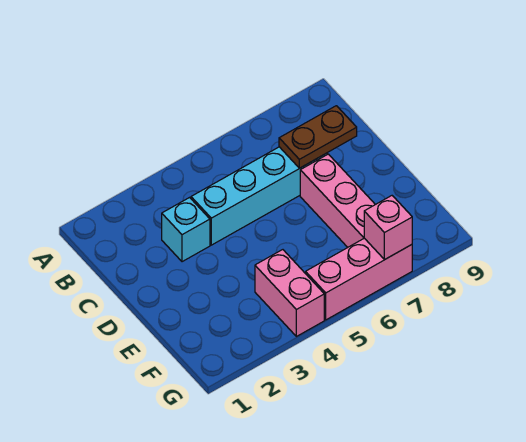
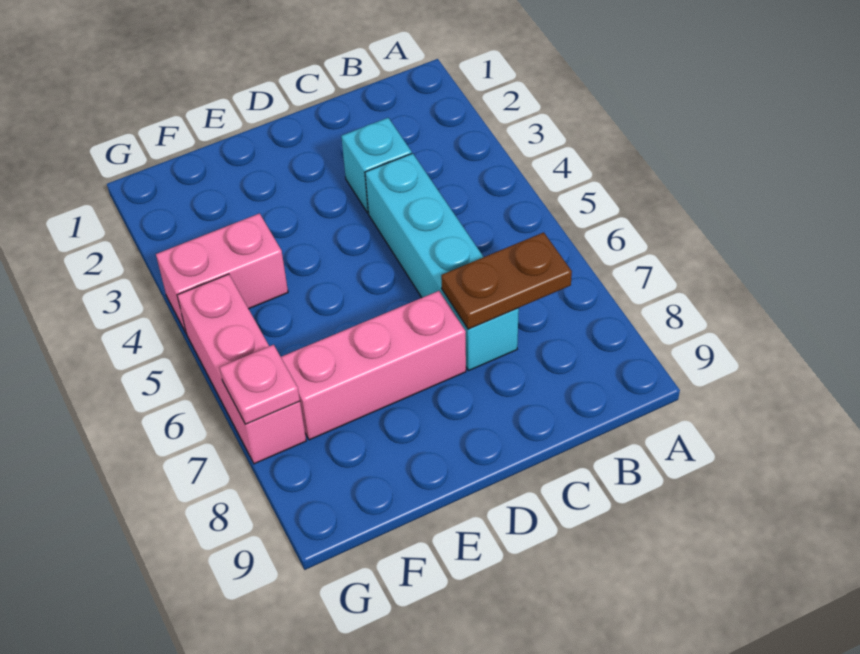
brown plate C7:C8 level 2 -> brown plate B7:C7 level 2
pink brick G7 level 2 -> pink plate G7 level 2

